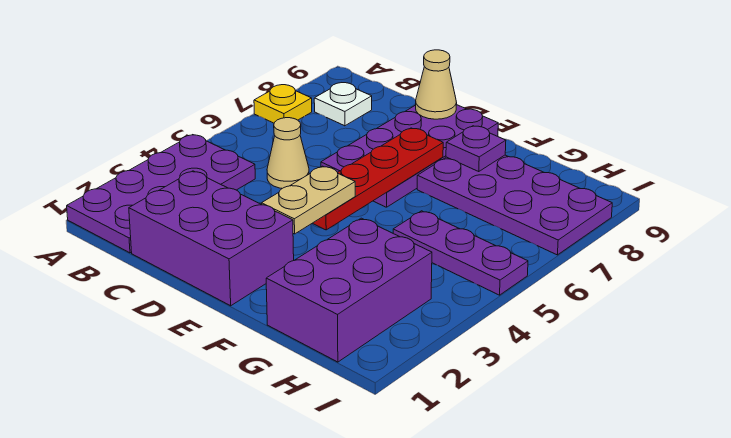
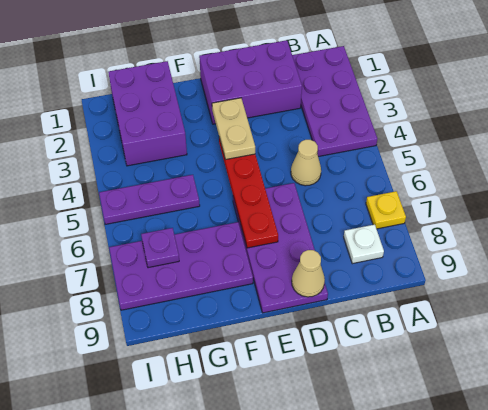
purple plate F8 level 2 -> purple plate H7 level 2

